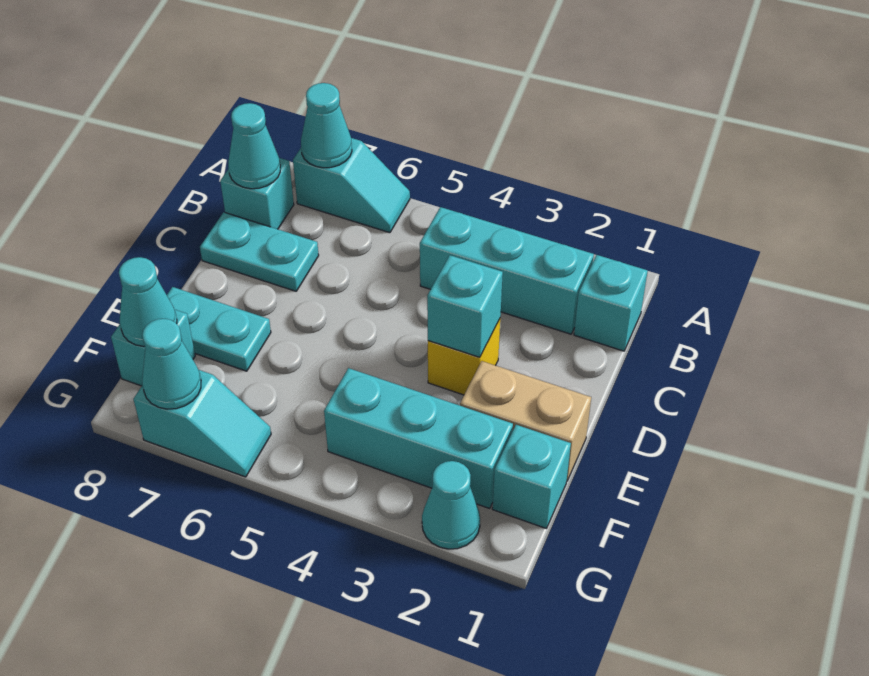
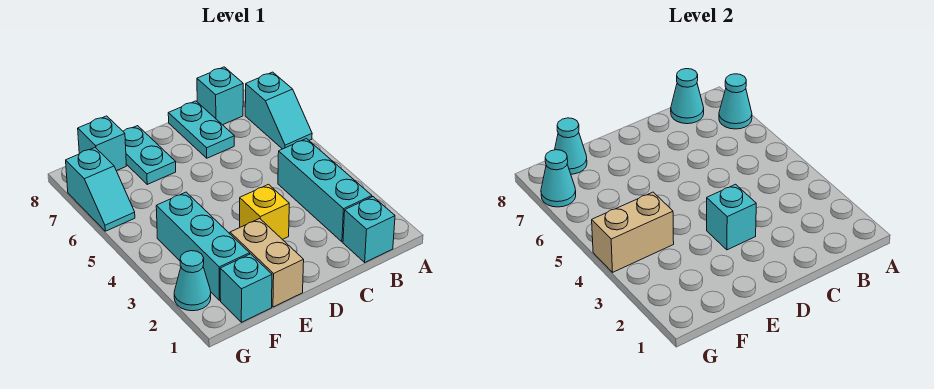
none -> tan brick F4:G4 level 2

